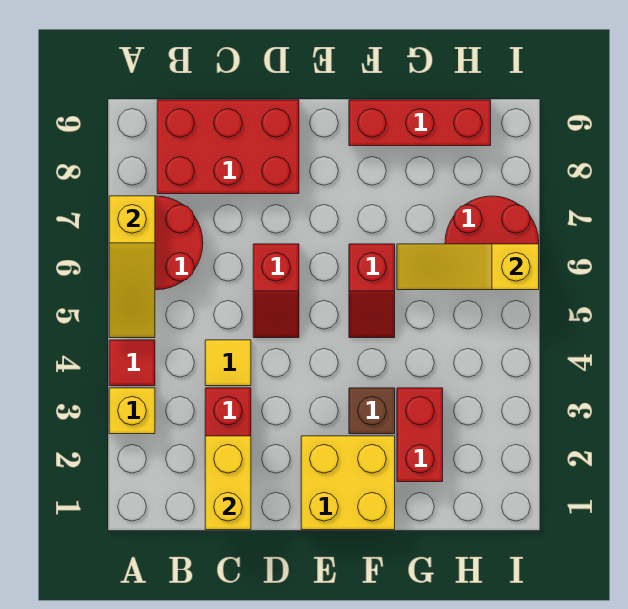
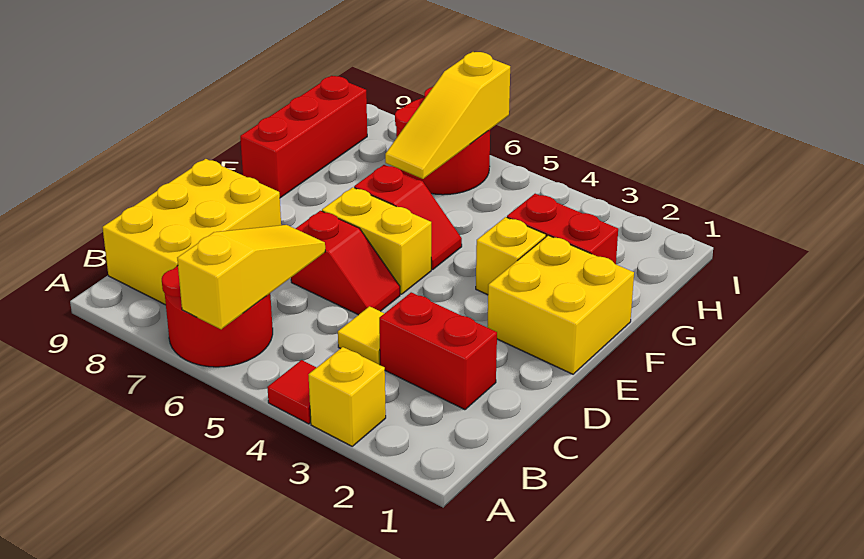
yellow slope A5:A7 level 2 top 7 -> yellow slope A6:C6 level 2 top A
red brick B8:D9 level 1 -> yellow brick B8:D9 level 1
yellow brick C1:C2 level 2 -> yellow brick E5:E6 level 1
brown brick F3 level 1 -> yellow brick F3 level 1

